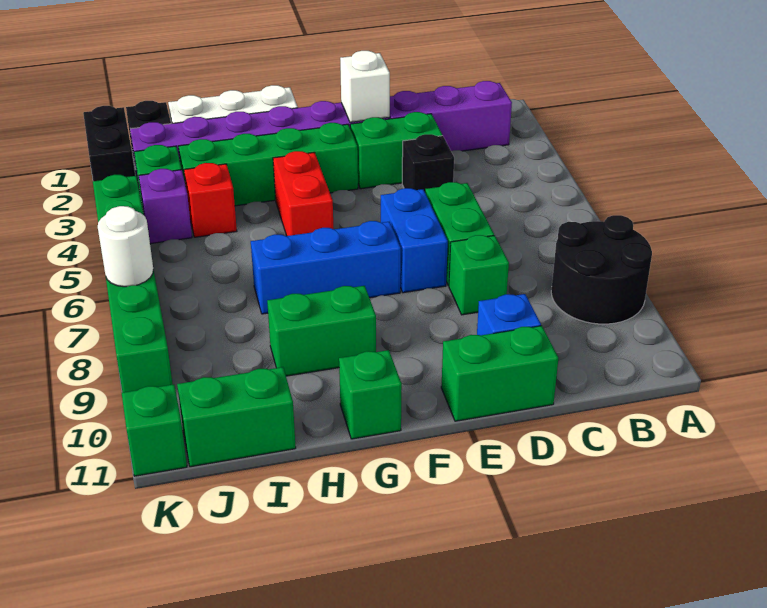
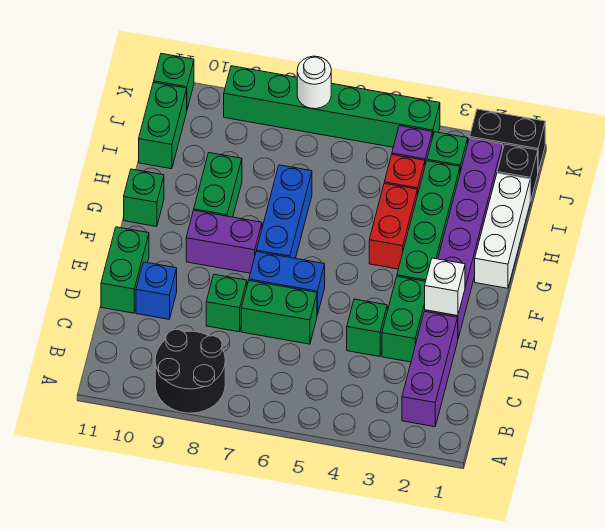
black brick D4 level 1 -> green brick D4 level 1
none -> purple brick F8:F9 level 1
red brick G4:G5 level 1 -> red brick G4:H4 level 1

